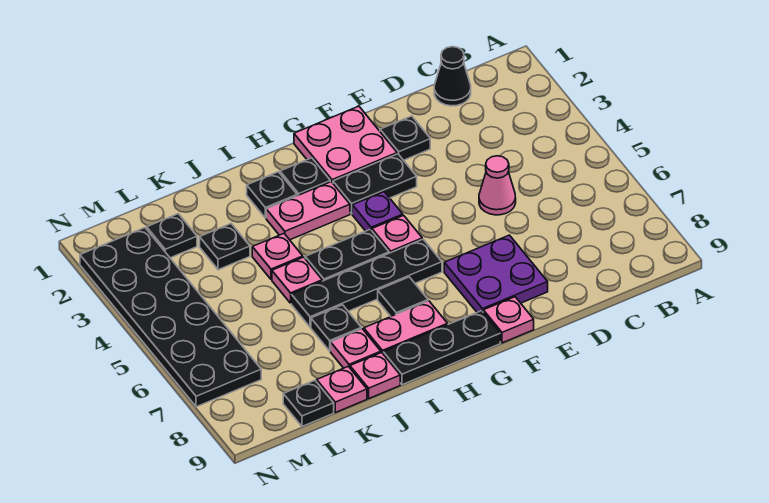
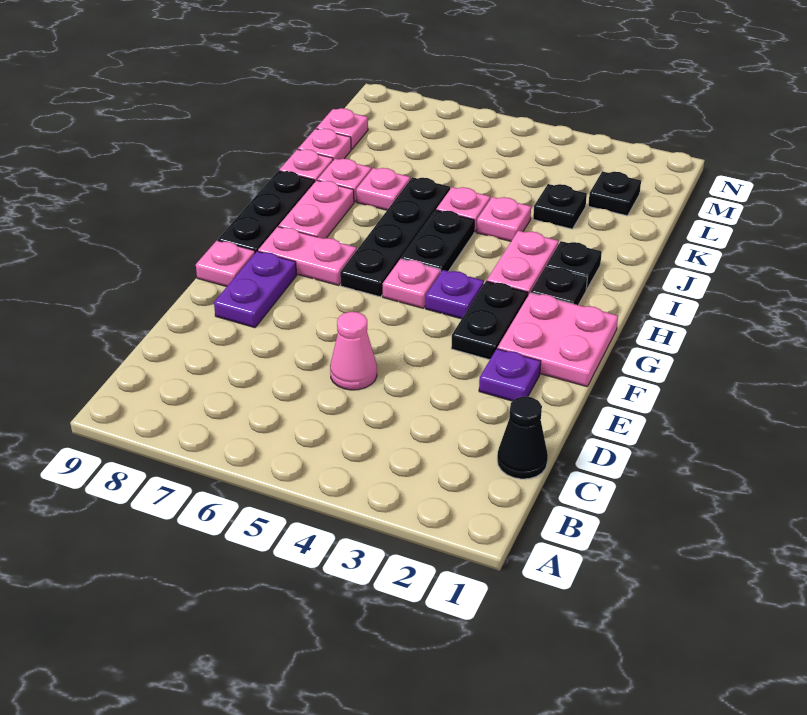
black plate E2 level 1 -> purple plate E2 level 1
purple plate E7:F8 level 1 -> purple plate E8:F8 level 1
none -> pink plate G7:G8 level 1
black tile H7 level 1 -> none
black plate J7 level 1 -> pink plate J7 level 1
black plate L9 level 1 -> pink plate L9 level 1
black plate M2:N7 level 1 -> none

